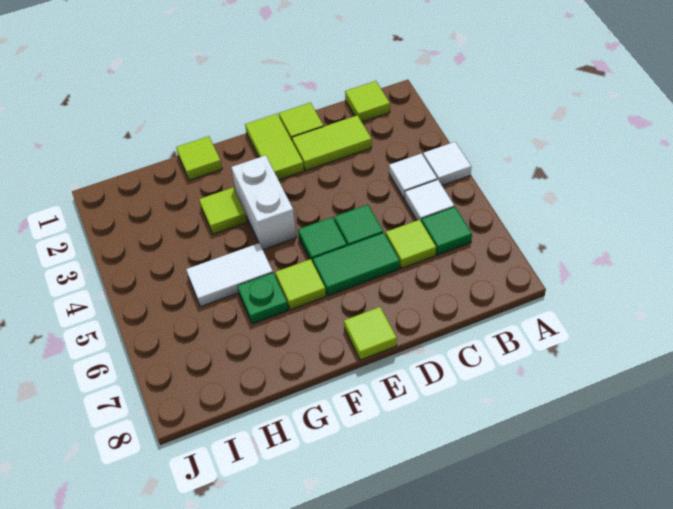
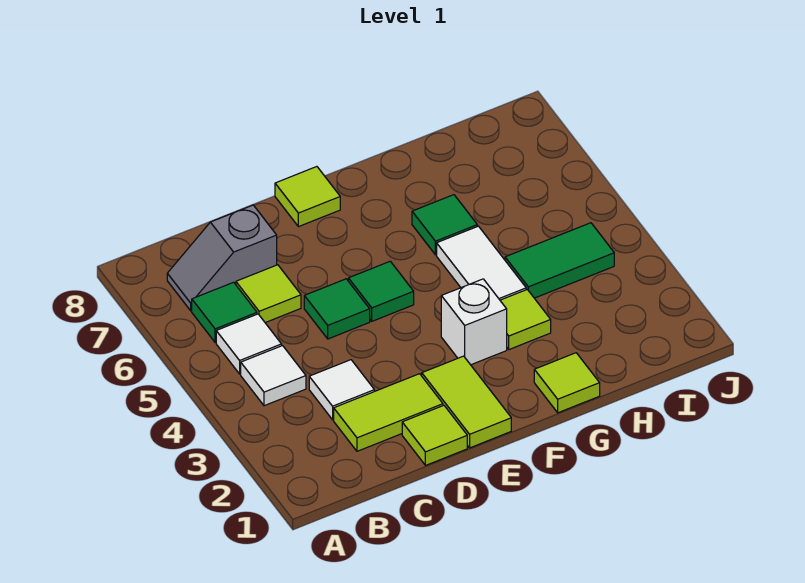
white tile A4 level 1 -> white tile C3 level 1
lime tile B1 level 1 -> none
none -> grey slope B7:C7 level 1 top C
green tile D6:E6 level 1 -> green tile H4:I4 level 1
white brick F3:F4 level 1 -> white brick F3 level 1
lime tile F6 level 1 -> none
white tile G5:H5 level 1 -> white tile G4:G5 level 1
green plate G6 level 1 -> green tile G6 level 1

